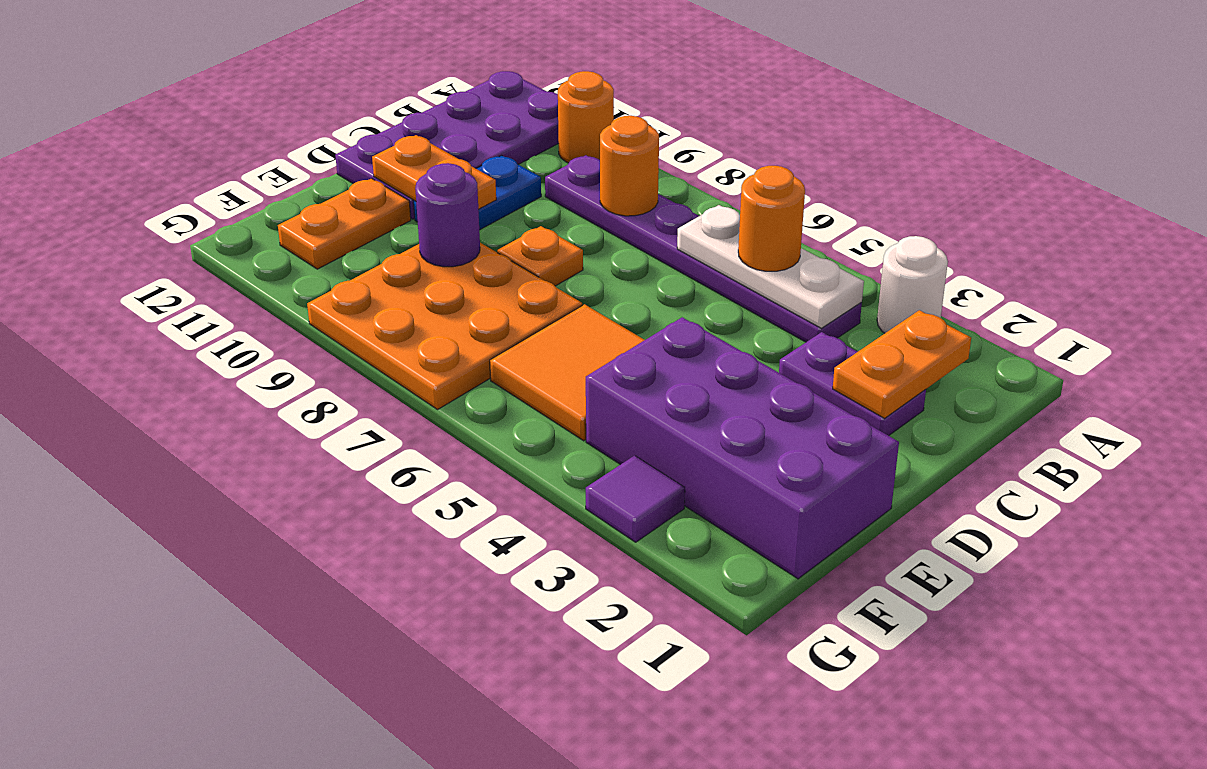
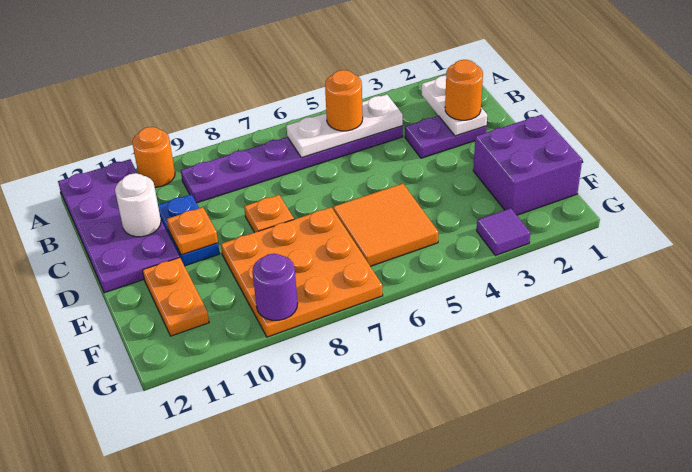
white round brick A3 level 1 -> white round brick C11 level 2
orange plate B2:C2 level 2 -> white plate B2:C2 level 2
orange round brick B8 level 2 -> orange round brick C2 level 3
orange plate D10:D11 level 2 -> orange plate D10 level 2
purple brick E1:F4 level 1 -> purple brick E1:F2 level 1
purple round brick E9 level 2 -> purple round brick G9 level 2

